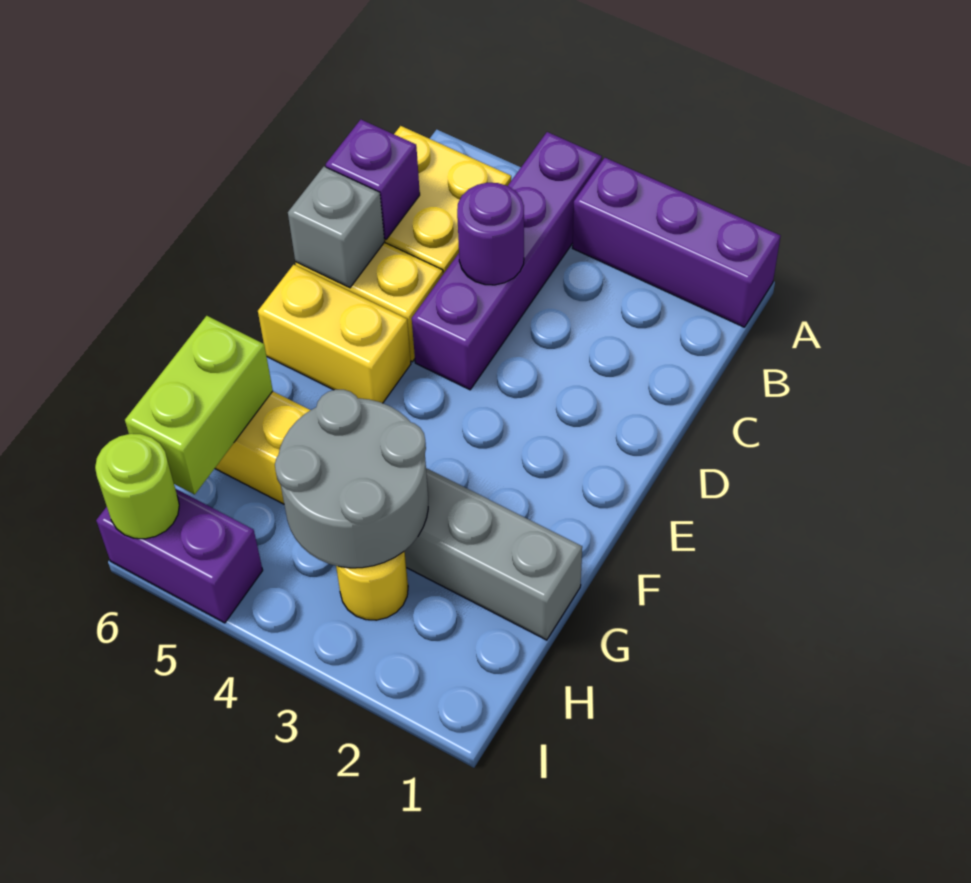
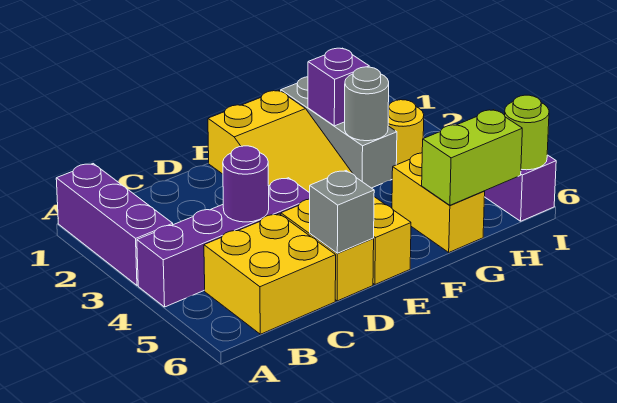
purple brick C6 level 2 -> purple brick G2 level 2
none -> yellow slope E1:F3 level 1 top 1
grey round brick G3:H4 level 2 -> grey round brick G3 level 2

